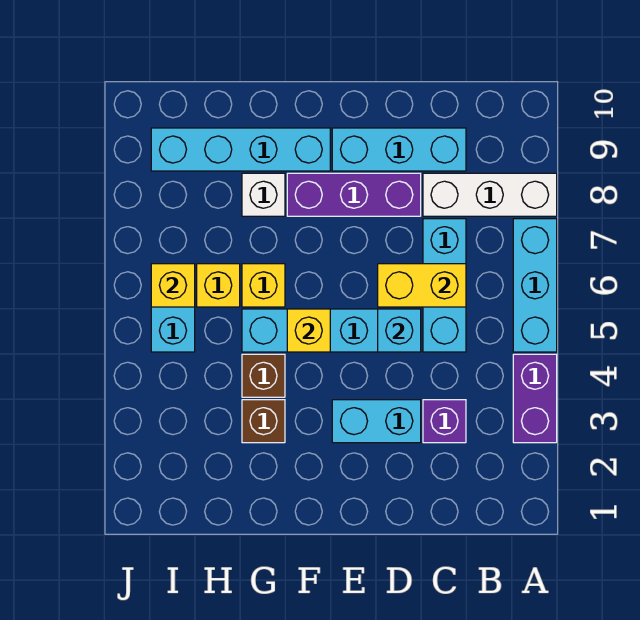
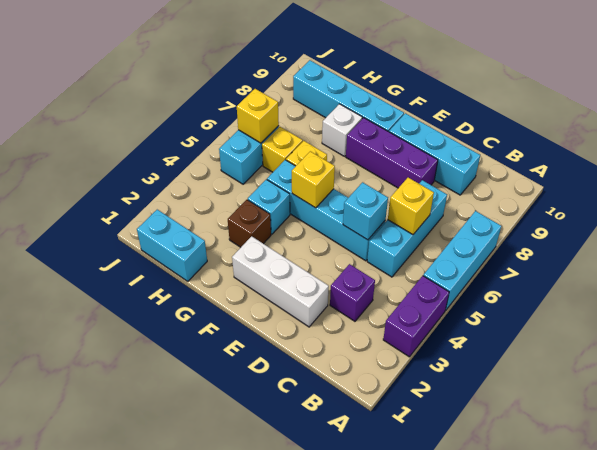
white brick A8:C8 level 1 -> white brick D2:F2 level 1
yellow brick C6:D6 level 2 -> yellow brick C6 level 2
cyan brick D3:E3 level 1 -> cyan brick H1:I1 level 1
brown brick G4 level 1 -> cyan brick G4 level 1

